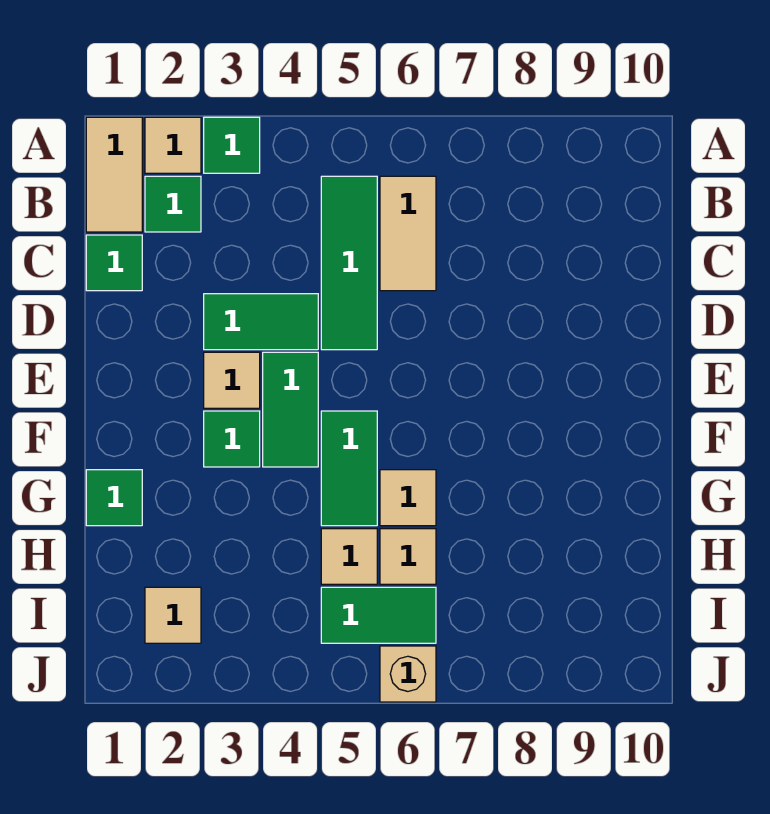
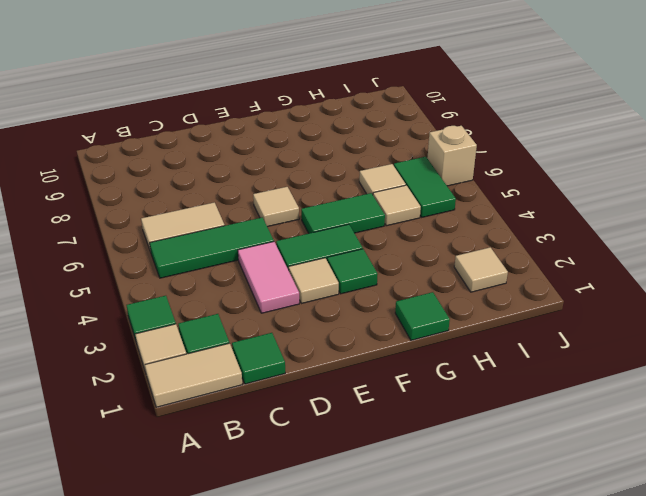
green tile D3:D4 level 1 -> pink tile D3:D4 level 1
tan tile G6 level 1 -> tan tile E6 level 1

